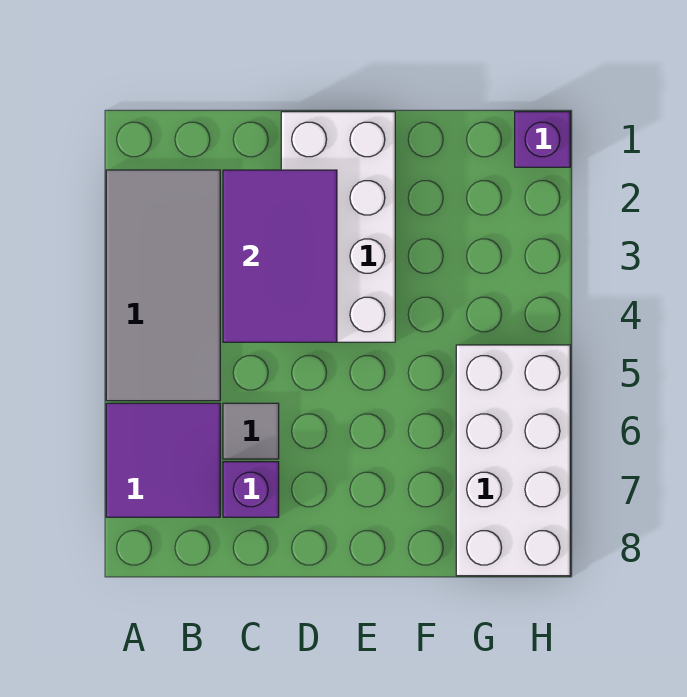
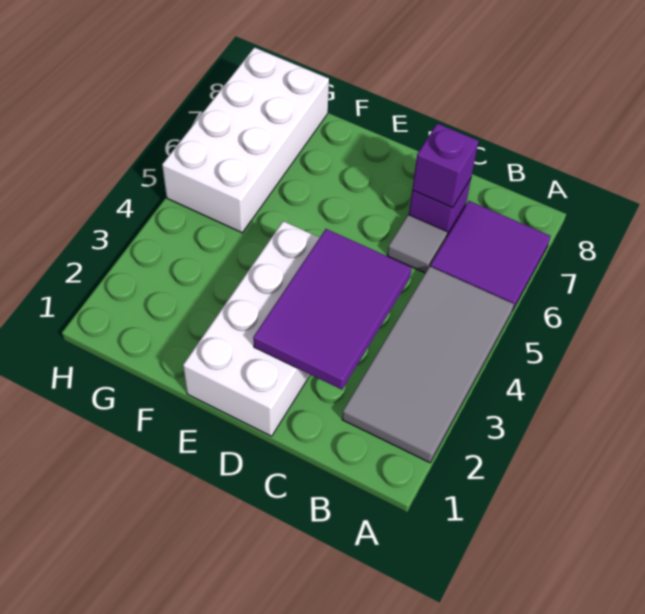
purple brick H1 level 1 -> purple brick C7 level 2

